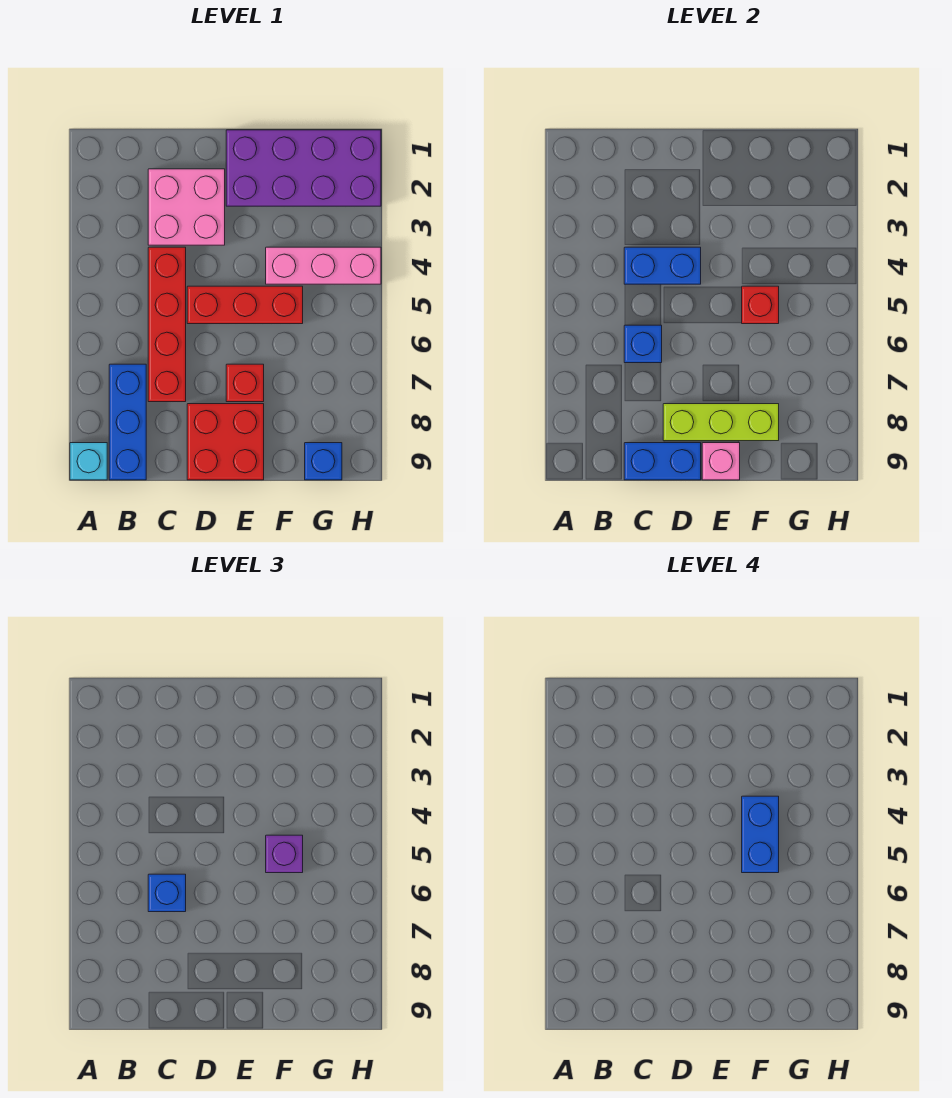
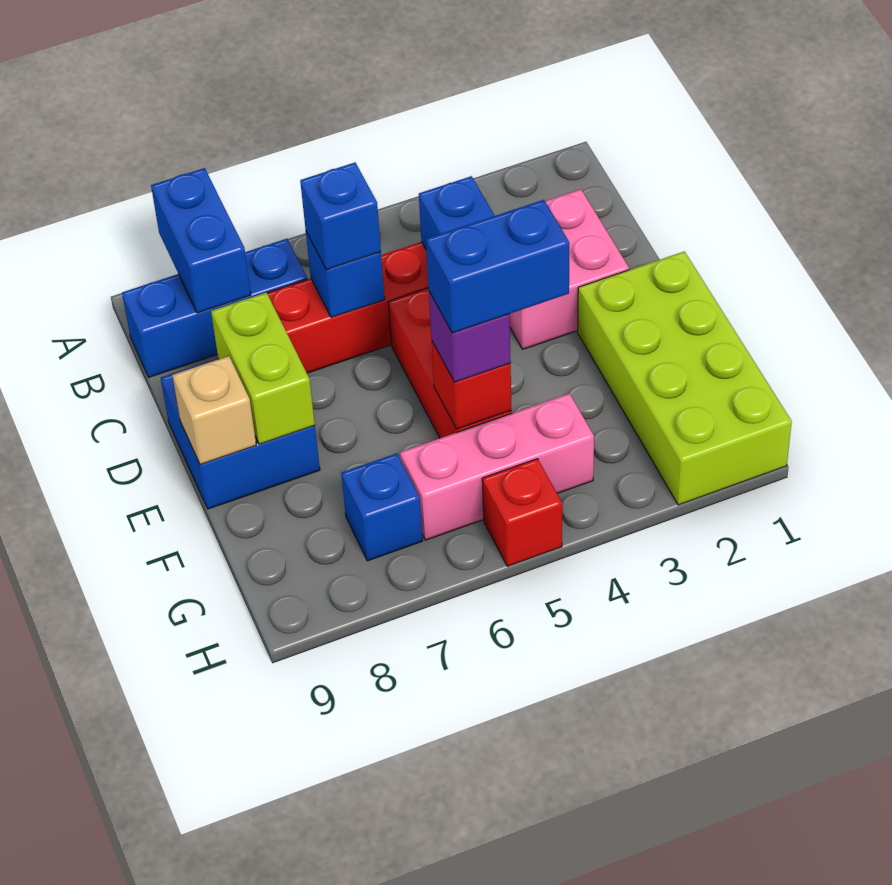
cyan brick A9 level 1 -> none
blue brick C9:D9 level 2 -> blue brick A8:B8 level 2
red brick D8:E9 level 1 -> blue brick D8:E9 level 1
lime brick D8:F8 level 2 -> lime brick D8:E8 level 2
purple brick E1:H2 level 1 -> lime brick E1:H2 level 1
red brick E7 level 1 -> red brick H5 level 1
pink brick E9 level 2 -> tan brick E9 level 2
pink brick F4:H4 level 1 -> pink brick G4:G6 level 1
blue brick G9 level 1 -> blue brick G7 level 1

